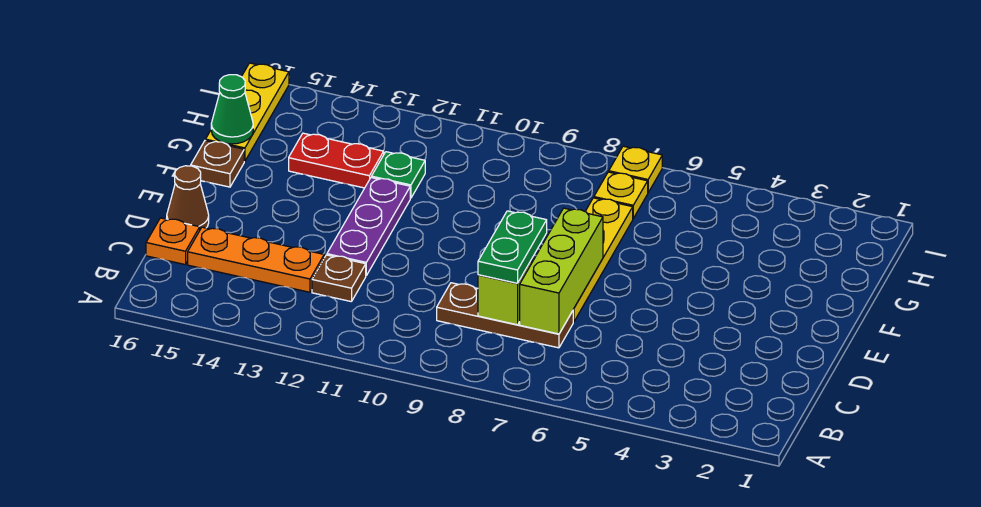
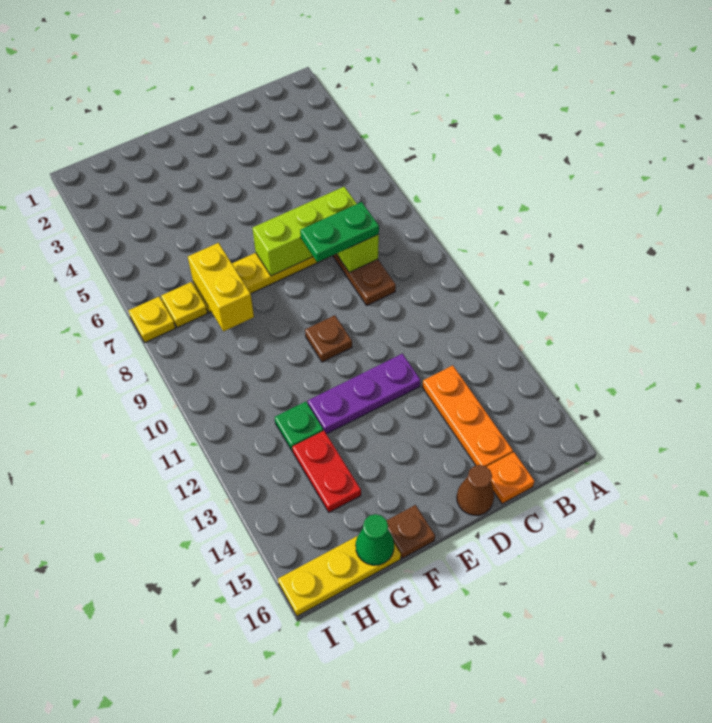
brown plate C12 level 1 -> brown plate E10 level 1
none -> yellow brick G7:G8 level 2

